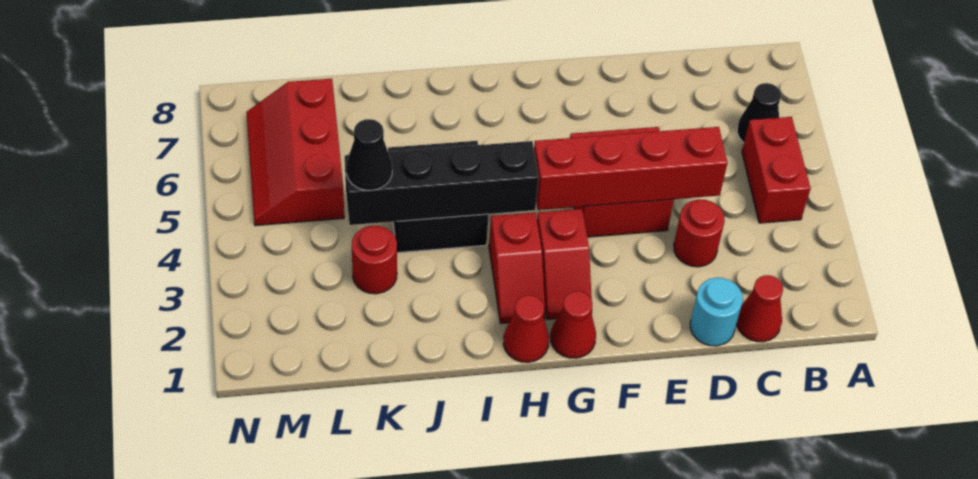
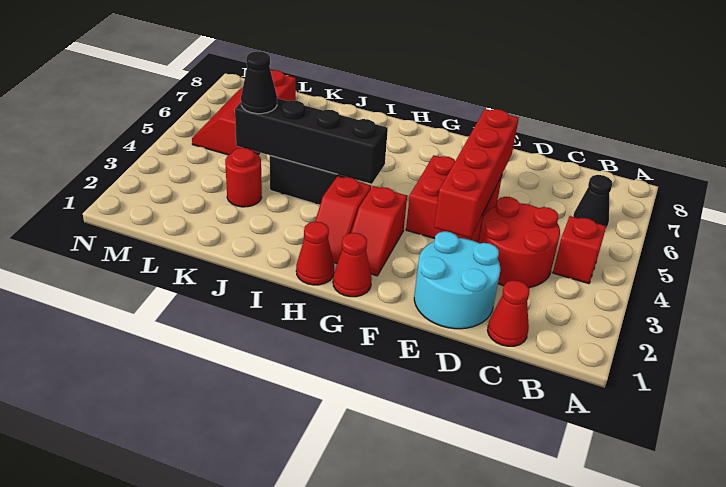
red brick B4:B5 level 1 -> red brick B4 level 1
cyan round brick D1 level 1 -> cyan round brick D1:E2 level 1
red round brick D3 level 1 -> red round brick C3:D4 level 1
red brick D4:G4 level 2 -> red brick E3:E6 level 2

